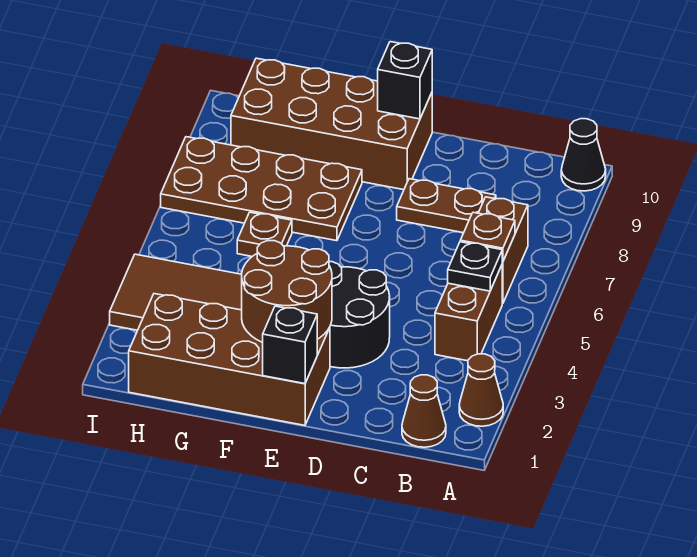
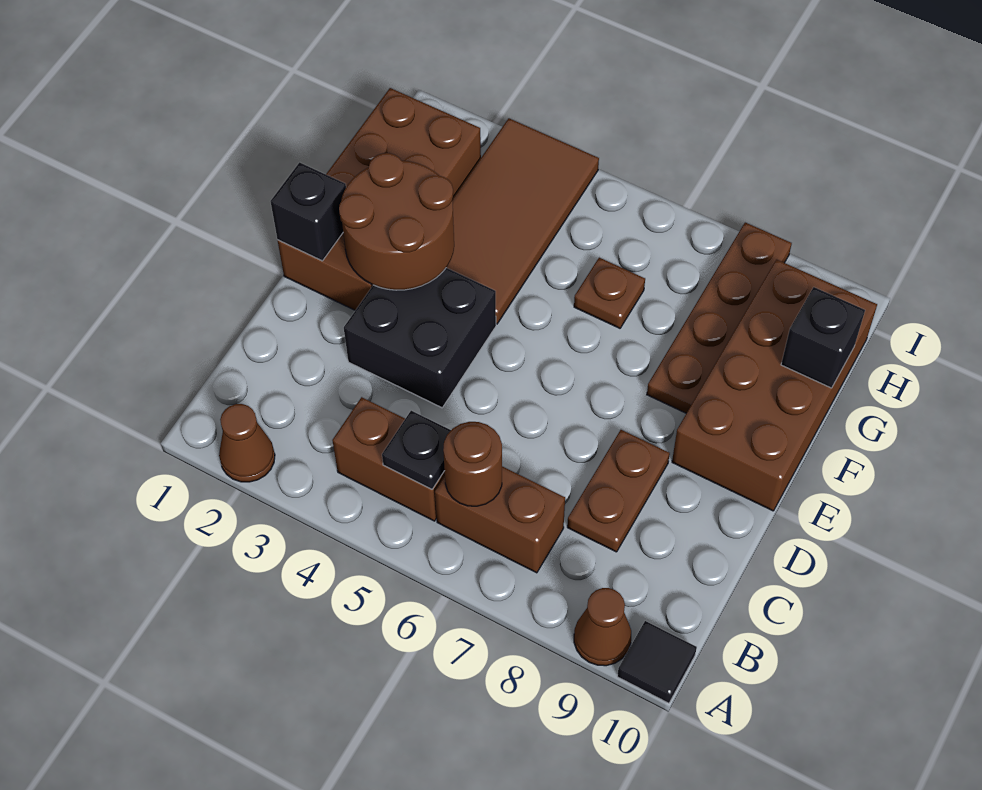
black cone A10 level 1 -> black tile A10 level 1
brown cone B1 level 1 -> brown cone A9 level 1
brown plate B6 level 2 -> brown round brick B6 level 2
black round brick D3:E4 level 1 -> black brick D3:E4 level 1
black brick E10 level 2 -> black brick G10 level 2
brown plate F7:I8 level 1 -> brown plate F8:I8 level 1

